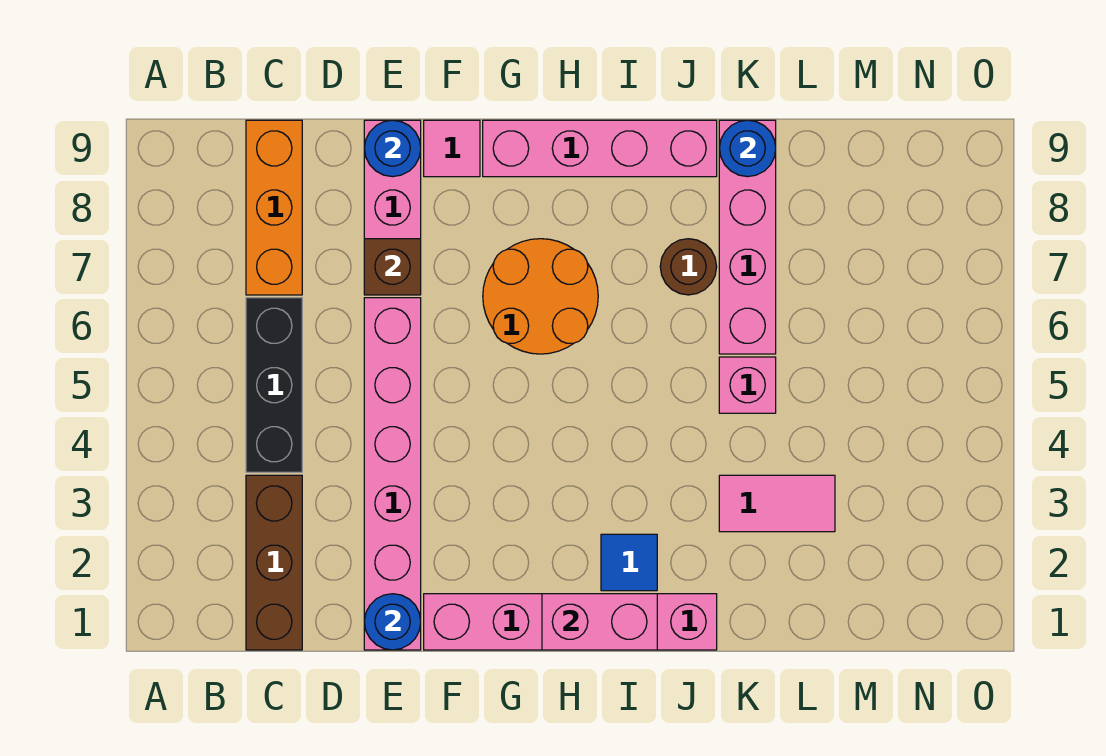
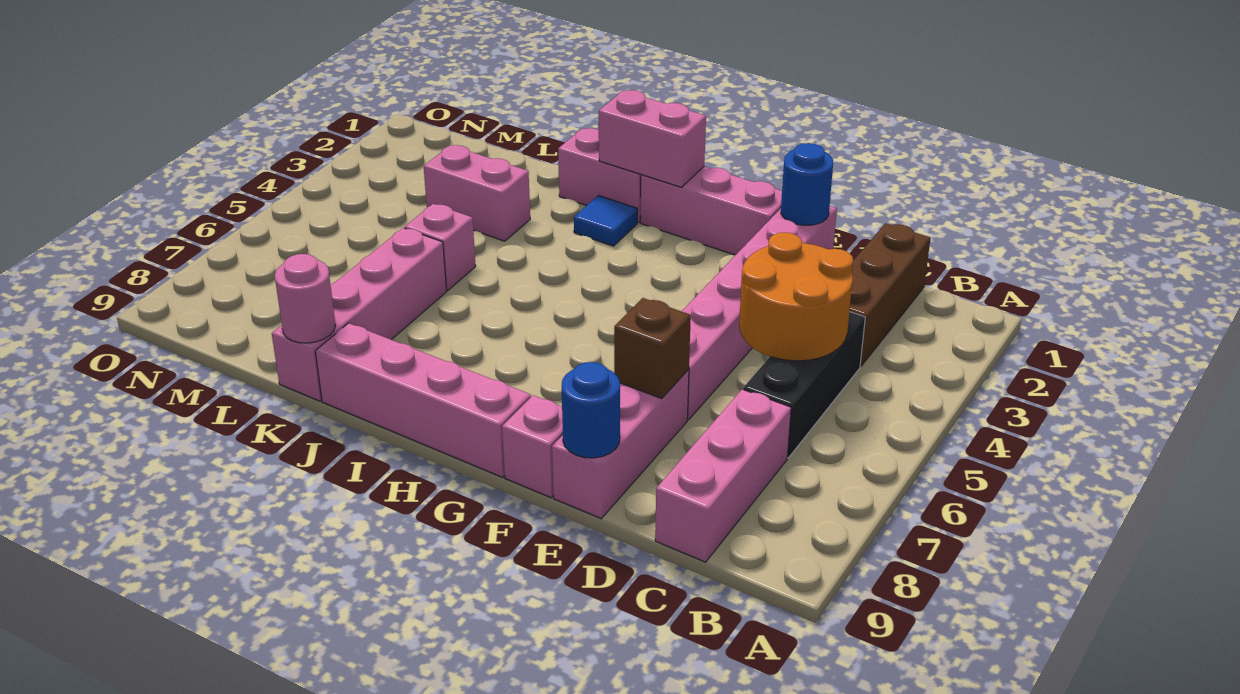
orange brick C7:C9 level 1 -> pink brick C7:C9 level 1
pink tile F9 level 1 -> pink brick F9 level 1
orange round brick G6:H7 level 1 -> orange round brick C4:D5 level 2
brown round brick J7 level 1 -> none
pink tile K3:L3 level 1 -> pink brick K3:L3 level 1
blue round brick K9 level 2 -> pink round brick K9 level 2

